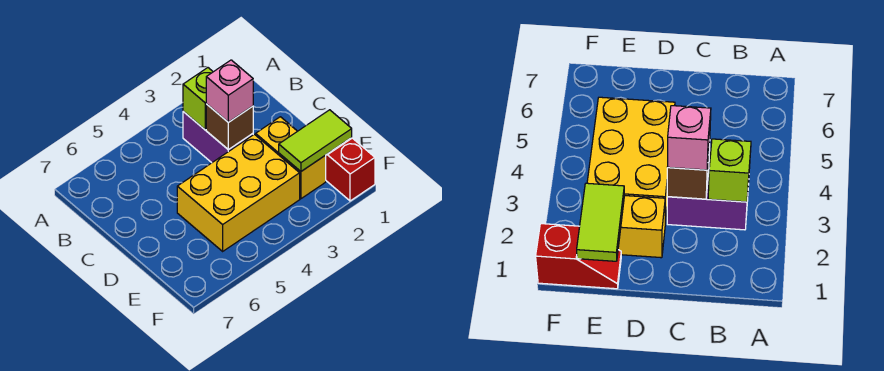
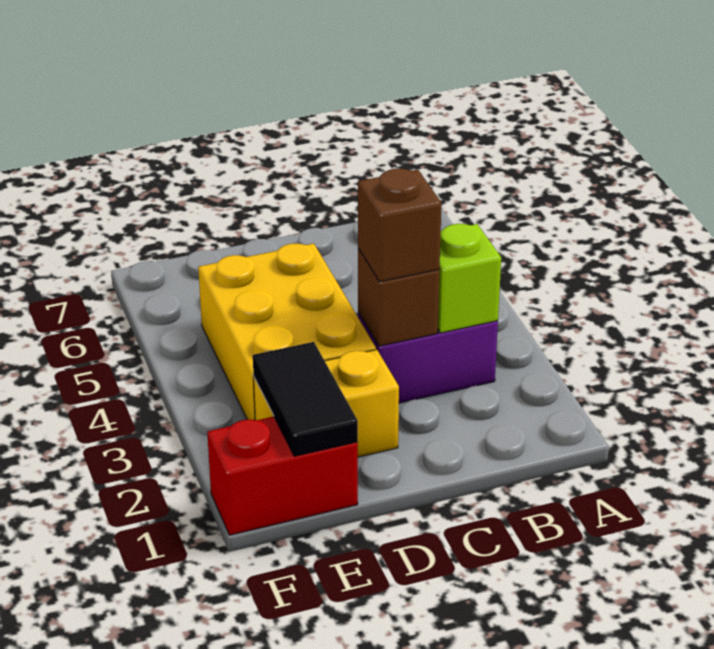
pink brick C3 level 3 -> brown brick C3 level 3
red slope E1:F1 level 1 top F -> red brick E1:F1 level 1
lime tile E1:E2 level 2 -> black tile E1:E2 level 2

